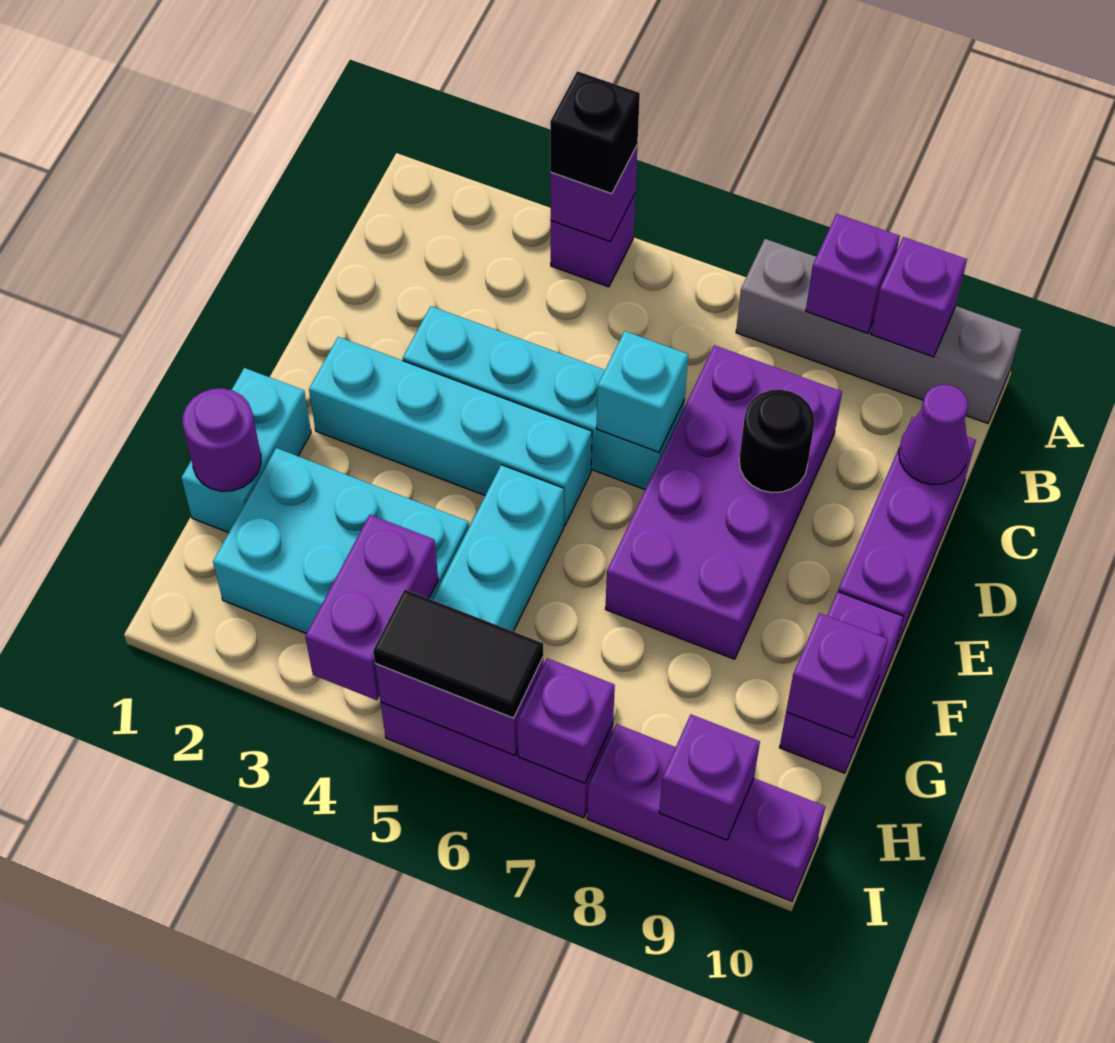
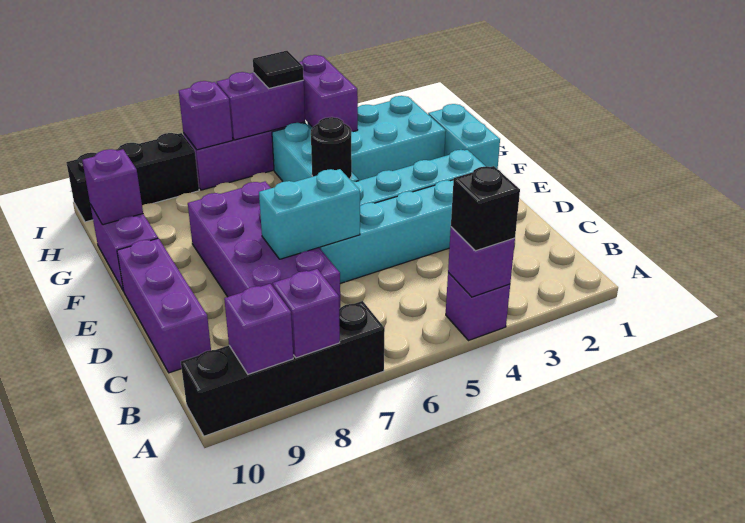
grey brick A7:A10 level 1 -> black brick A7:A10 level 1
purple cone C10 level 2 -> none
cyan brick D6 level 2 -> cyan brick D6:D7 level 2
black round brick D8 level 2 -> black round brick F5 level 2
purple round brick G1 level 2 -> none
black tile I5:I6 level 3 -> black tile I5 level 3
purple brick I8:I10 level 1 -> black brick I8:I10 level 1
purple brick I9 level 2 -> none

